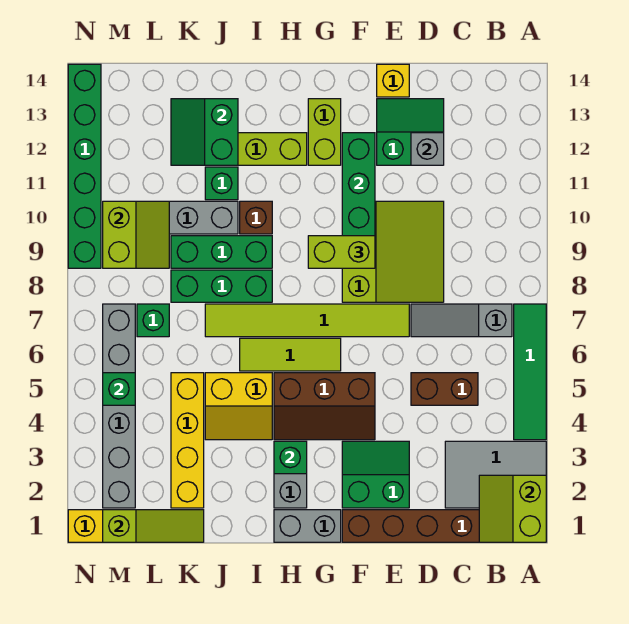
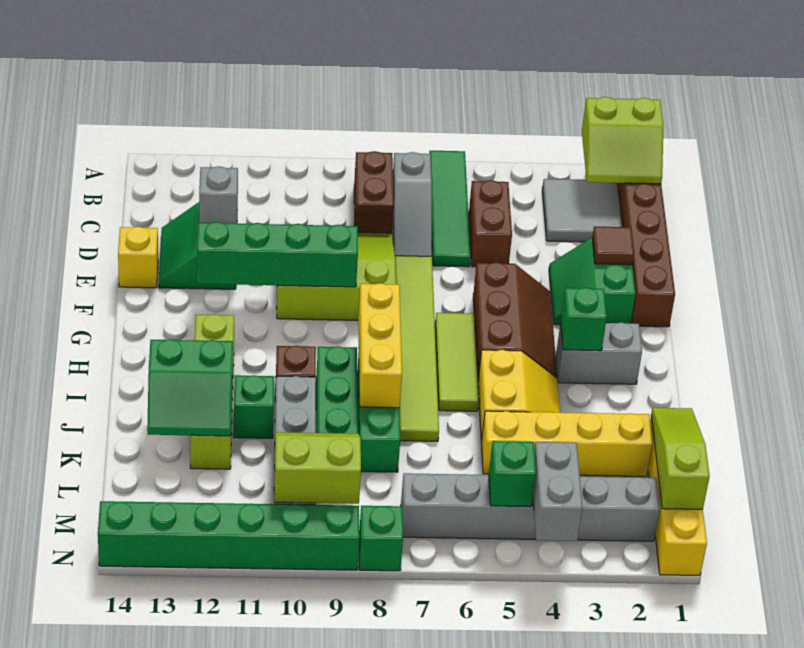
grey tile A2:C3 level 1 -> grey tile B2:C3 level 1
green tile A4:A7 level 1 -> green tile A6:D6 level 1
none -> brown brick B8:C8 level 1
none -> brown tile E2 level 2
lime brick F9:G9 level 3 -> none
grey brick G1:H1 level 1 -> grey brick M4:N4 level 2
lime brick G12:G13 level 1 -> none
none -> yellow brick H8:J8 level 2
green brick L7 level 1 -> green brick N8 level 1

